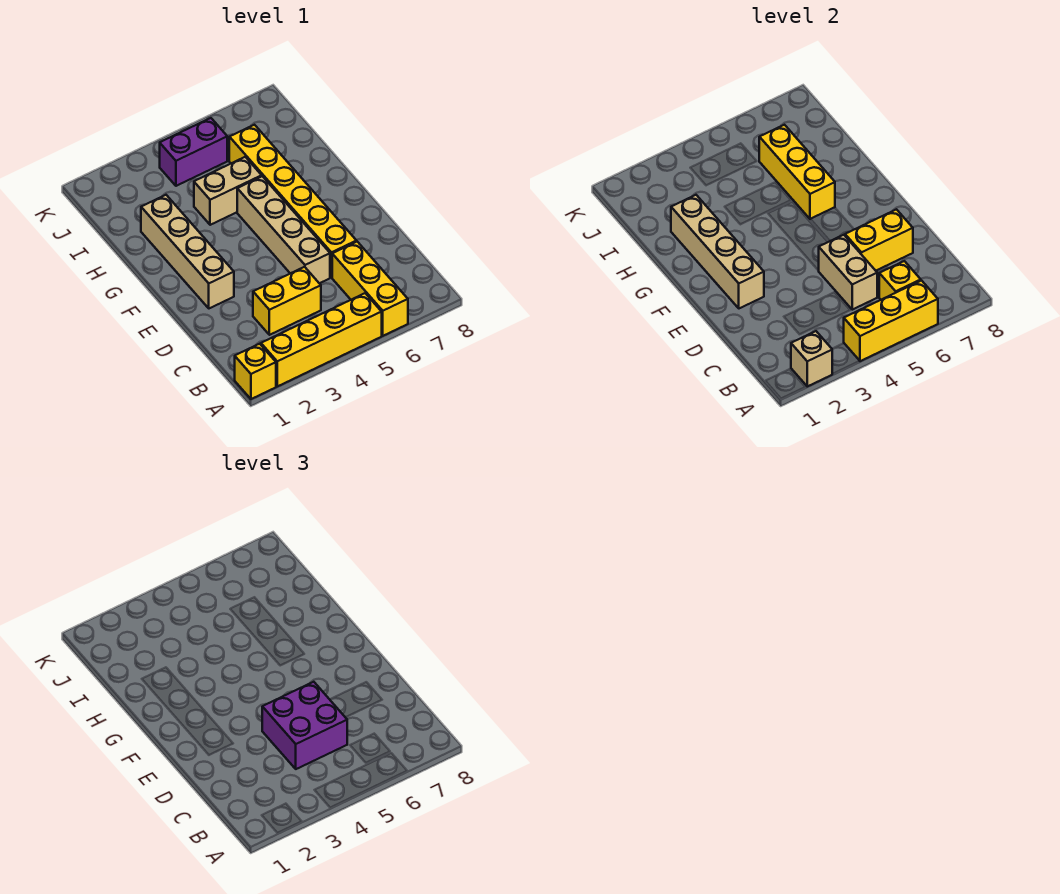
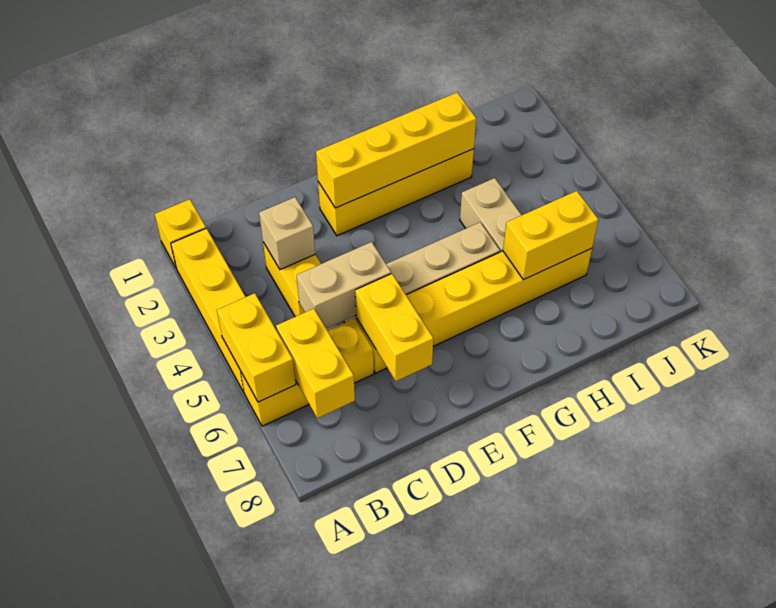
tan brick A2 level 2 -> tan brick C3 level 2
yellow brick A4:A6 level 2 -> yellow brick A5:A6 level 2
yellow brick B6 level 2 -> yellow brick B6:B7 level 2
purple brick C4:D5 level 3 -> none
tan brick E2:H2 level 1 -> yellow brick E2:H2 level 1
tan brick E2:H2 level 2 -> yellow brick E2:H2 level 2
yellow brick G6:I6 level 2 -> yellow brick H6:I6 level 2
purple brick J4:J5 level 1 -> none

